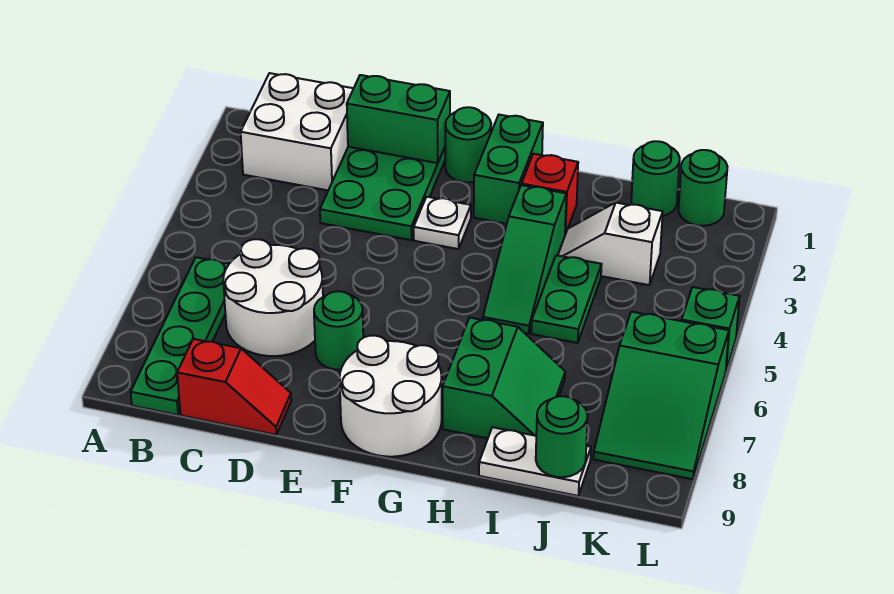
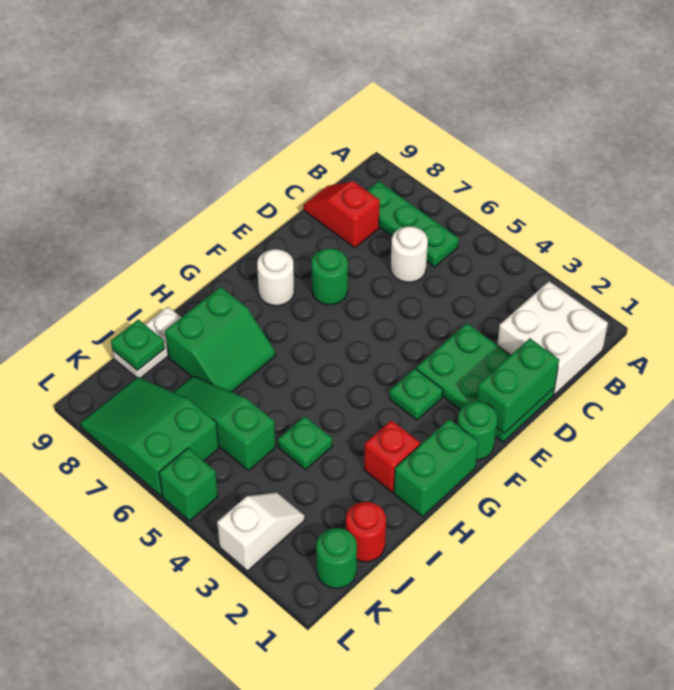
green plate B6:B9 level 1 -> green plate B6:B8 level 1
white round brick C6:D7 level 1 -> white round brick C6 level 1
red slope C9:D9 level 1 top C -> red slope C8:C9 level 1 top 8
white plate F3 level 1 -> green plate F3 level 1
white round brick F8:G9 level 1 -> white round brick F8 level 1
green brick G1:G2 level 1 -> green brick G1:H1 level 1
green slope H3:H5 level 1 top 3 -> green slope J5:J7 level 1 top 5
green slope H7:I8 level 1 top H -> green slope H7:I8 level 1 top 8
white slope I3:J3 level 1 top J -> white slope K3:L3 level 1 top L
green plate I4:I5 level 1 -> green plate I4 level 1
green round brick J1 level 1 -> red round brick J1 level 1
green round brick J9 level 2 -> green plate J9 level 2

